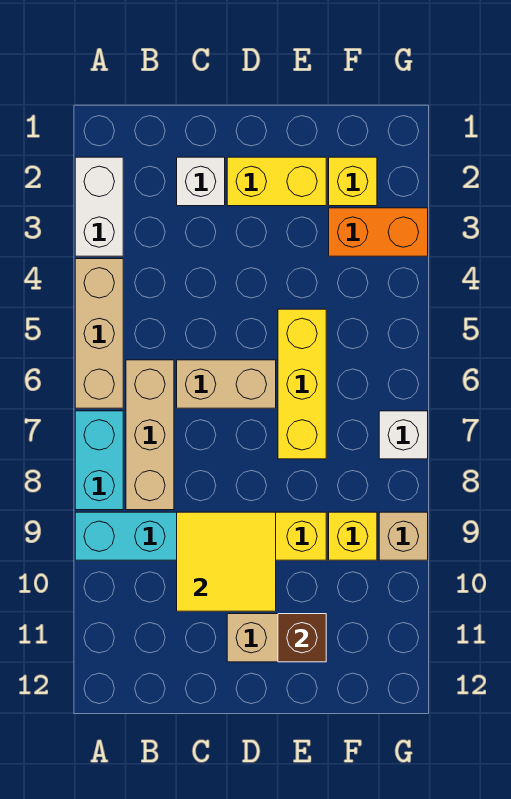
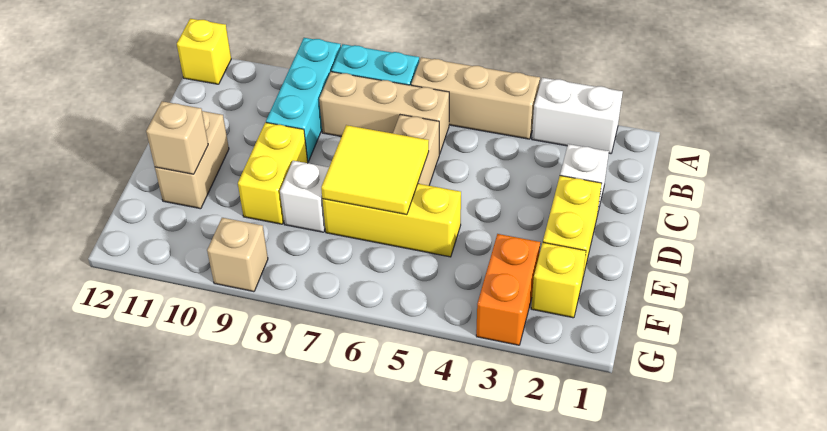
yellow tile C9:D10 level 2 -> yellow tile D6:E7 level 2
brown brick E11 level 2 -> tan brick E11 level 2
yellow brick F9 level 1 -> yellow brick A12 level 1
white brick G7 level 1 -> white brick E8 level 1

